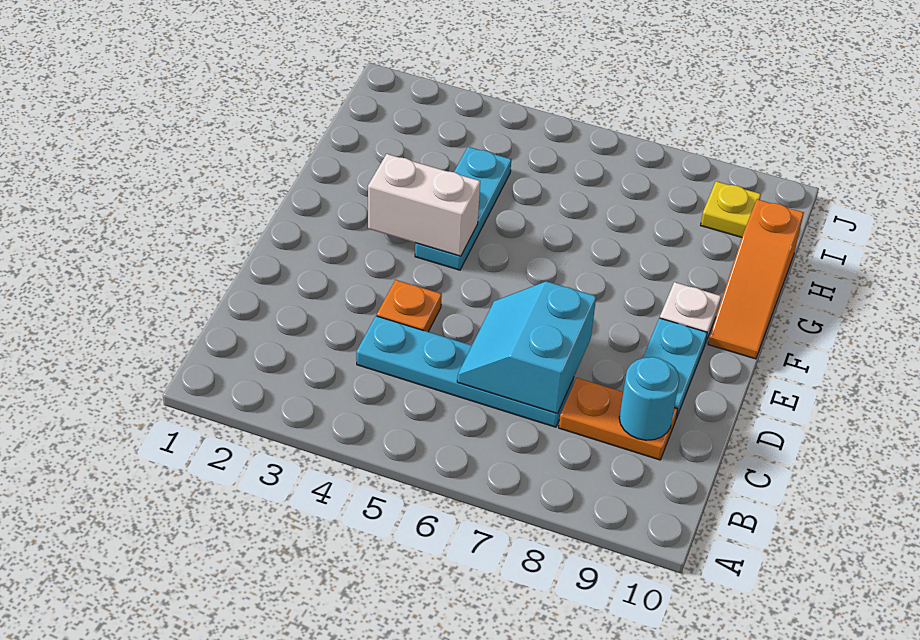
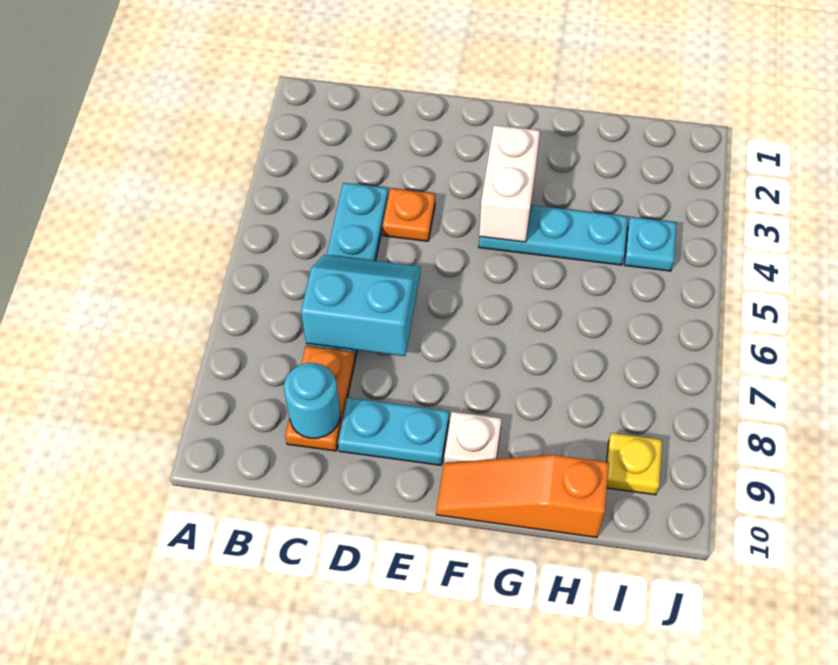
none -> cyan plate I4 level 1

